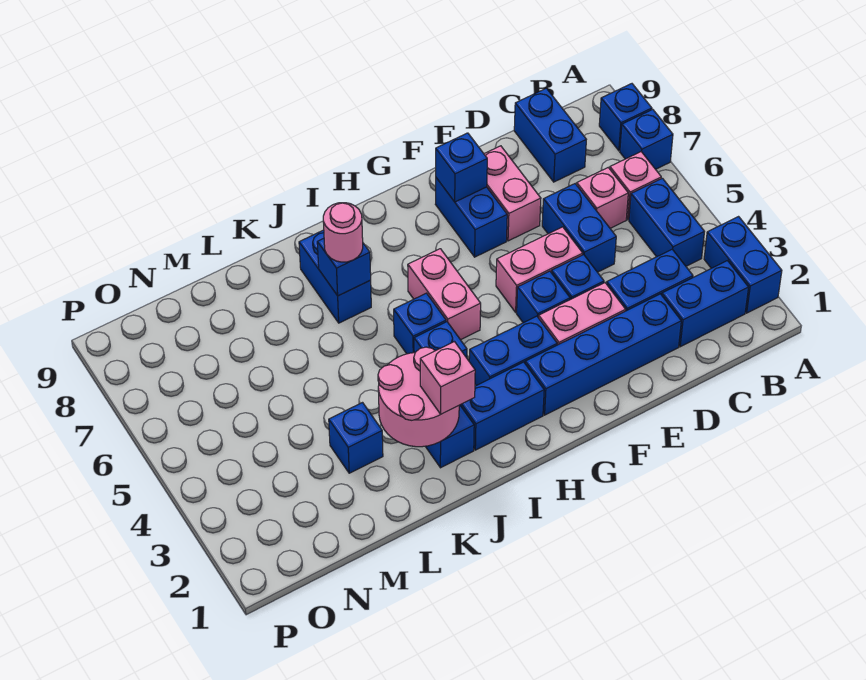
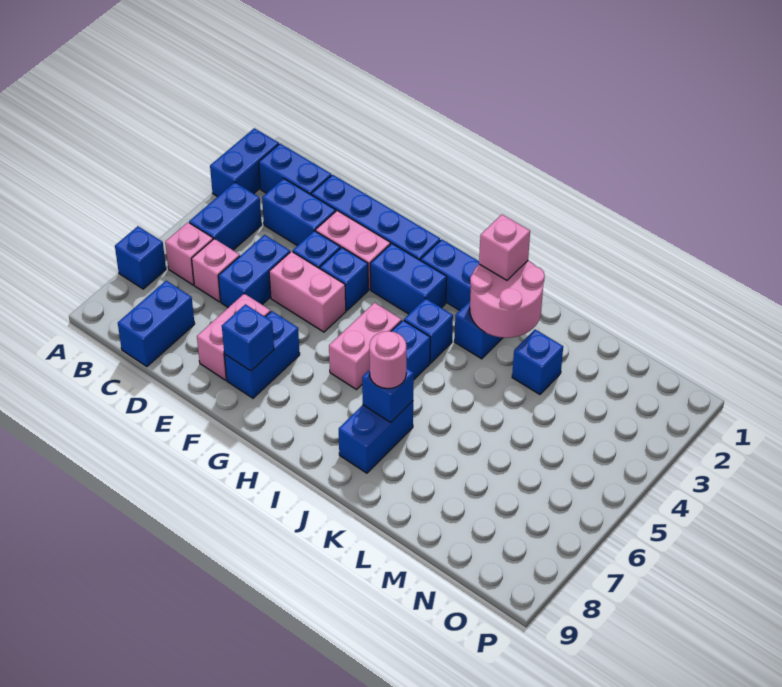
blue brick A8 level 1 -> none

